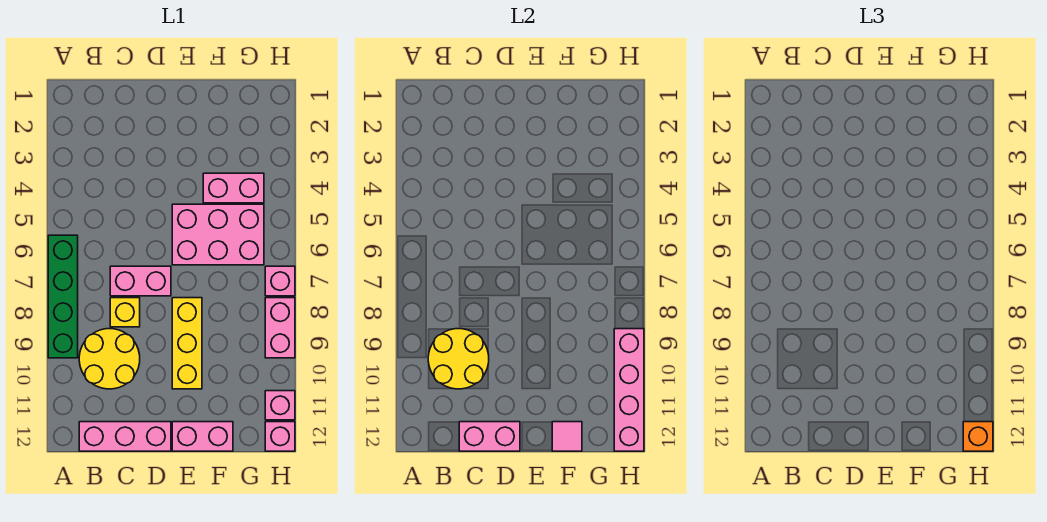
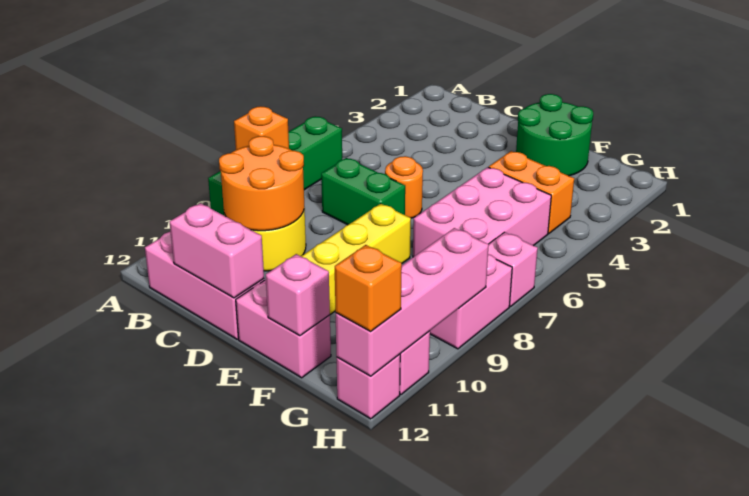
none -> orange brick A8 level 2
yellow round brick B9:C10 level 2 -> orange round brick B9:C10 level 2
pink brick C7:D7 level 1 -> green brick C7:D7 level 1
yellow brick C8 level 1 -> none
none -> orange round brick D6 level 1
none -> green round brick E1:F2 level 1
pink brick E5:G6 level 1 -> pink brick F5:G7 level 1
pink brick F4:G4 level 1 -> orange brick F4:G4 level 1
pink tile F12 level 2 -> pink brick F12 level 2

